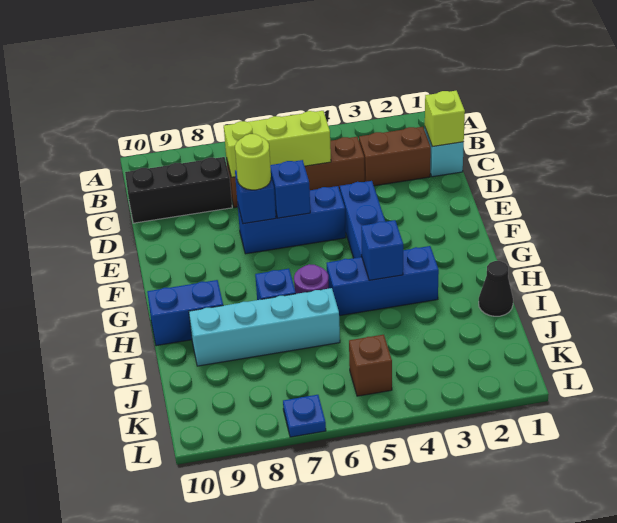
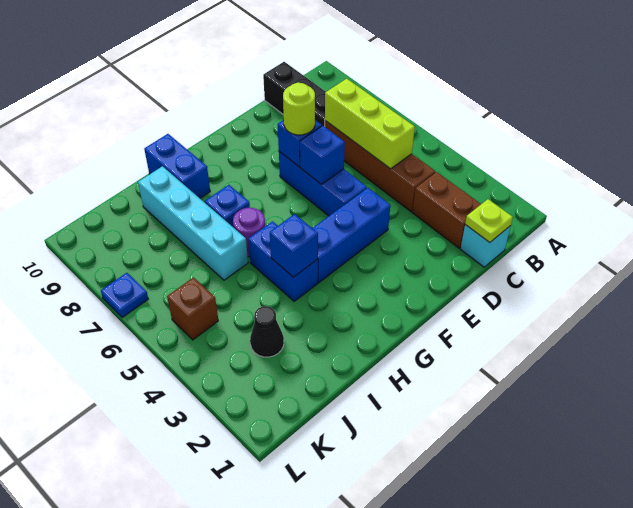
lime brick C1 level 2 -> lime plate C1 level 2
blue brick H3:H5 level 1 -> blue brick H4:H5 level 1
black cone I1 level 1 -> black cone J3 level 1

